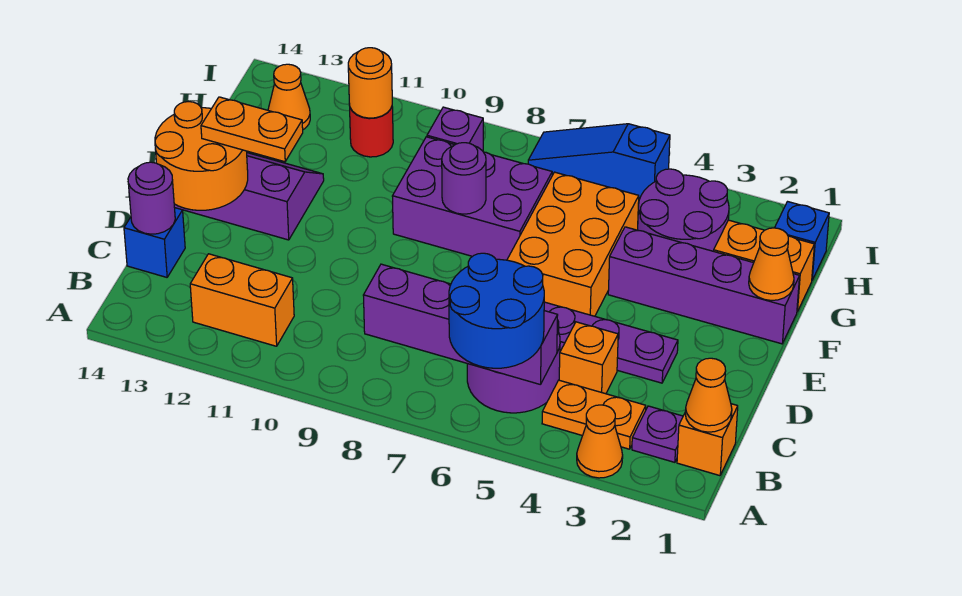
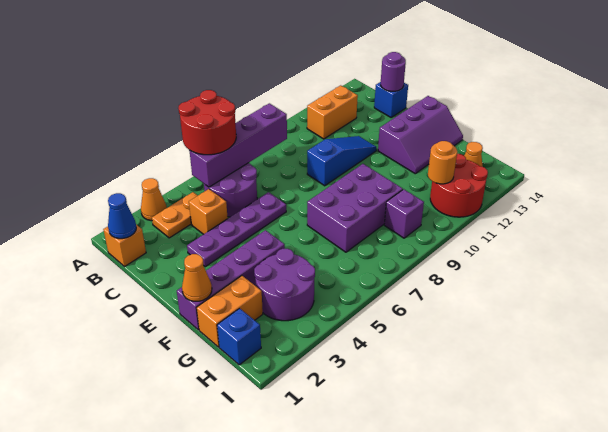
blue round brick A5:B6 level 3 -> red round brick A5:B6 level 3
orange cone B1 level 2 -> blue cone B1 level 2
purple plate B2 level 1 -> none
orange round brick D13:E14 level 2 -> none
orange brick E5:G6 level 1 -> none
orange plate E12:E13 level 3 -> none
purple round brick F8 level 2 -> none
red round brick H11 level 1 -> red round brick H11:I12 level 1
blue slope I5:I7 level 1 top 5 -> blue slope D9:D11 level 1 top 9

